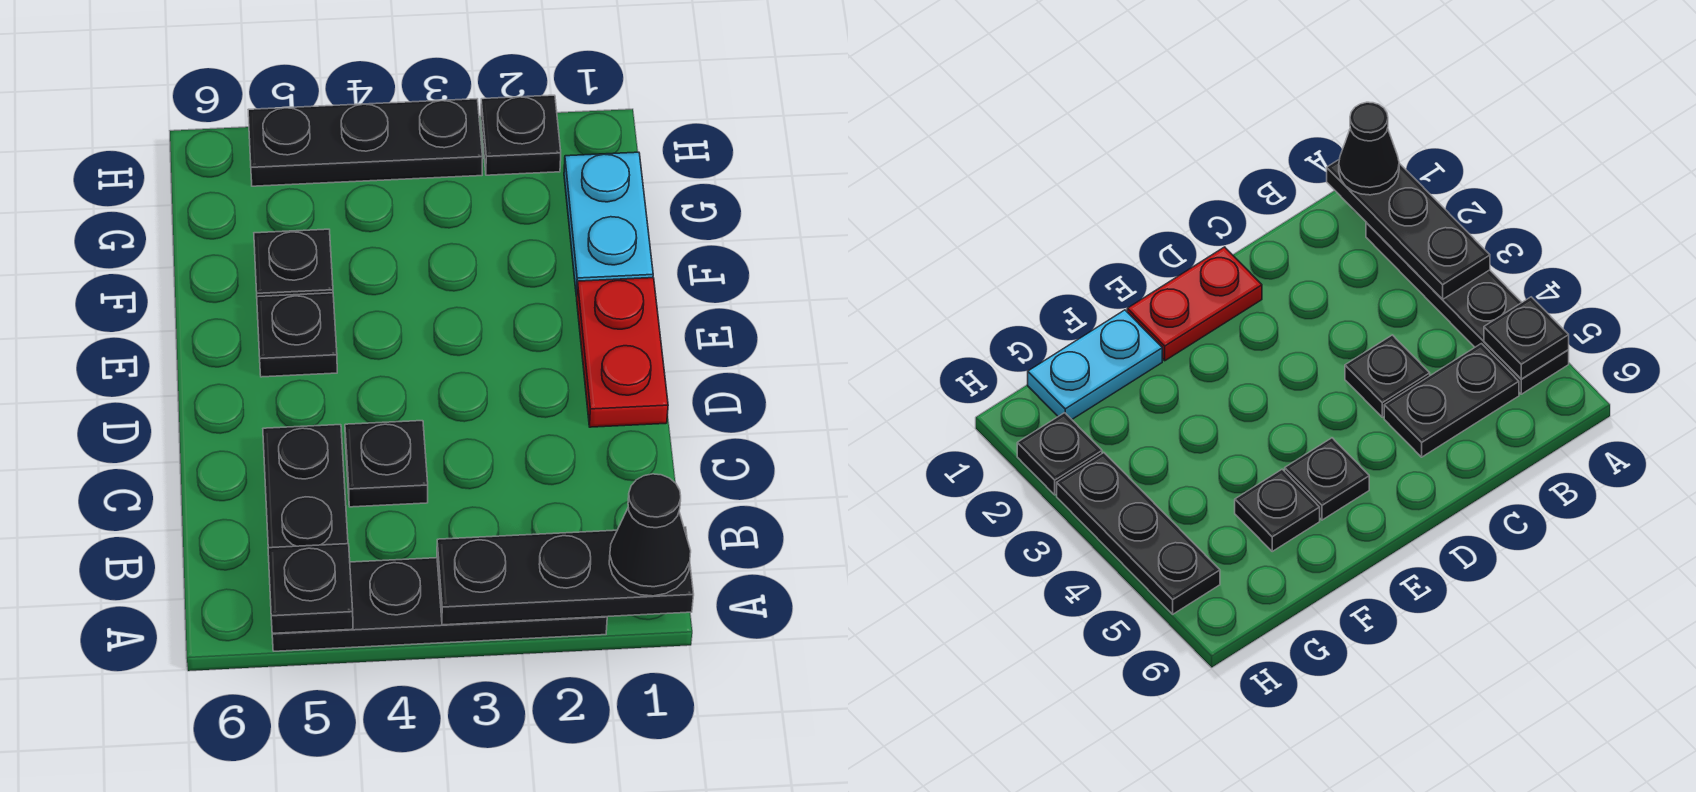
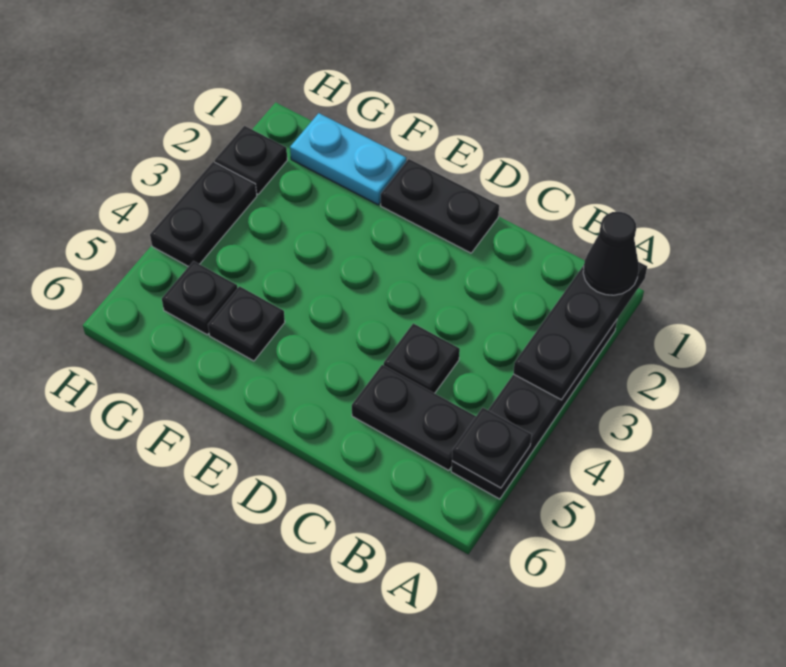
red plate D1:E1 level 1 -> black plate D1:E1 level 1
black plate E5 level 1 -> black plate G5 level 1
black plate H3:H5 level 1 -> black plate H3:H4 level 1

